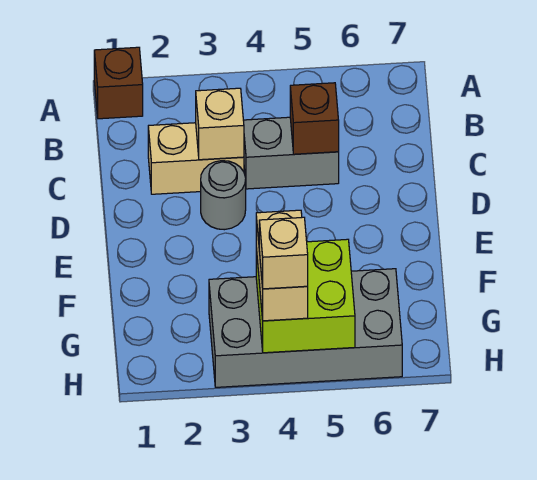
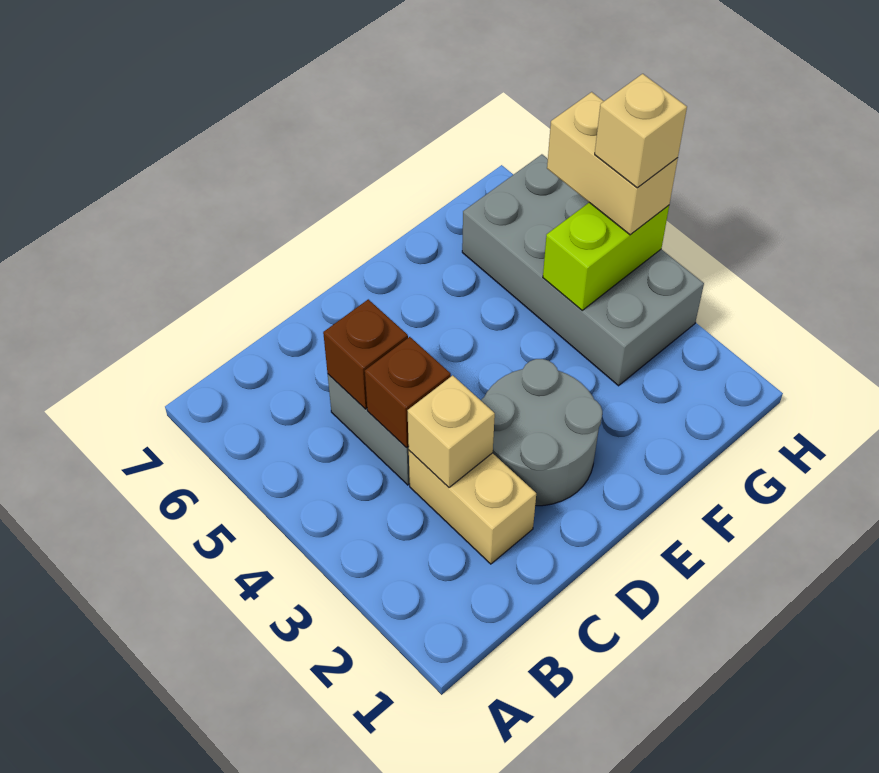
brown brick A1 level 1 -> brown brick C4 level 2
grey round brick D3 level 1 -> grey round brick D2:E3 level 1
lime brick G4:H5 level 2 -> lime brick G4:H4 level 2
tan brick G4:H4 level 3 -> tan brick H4:H5 level 3

